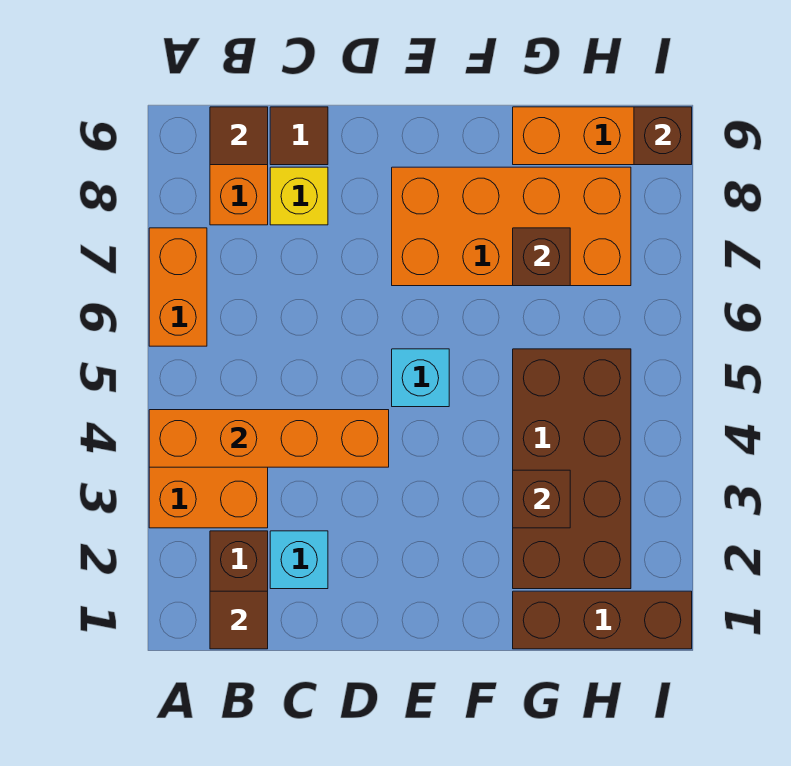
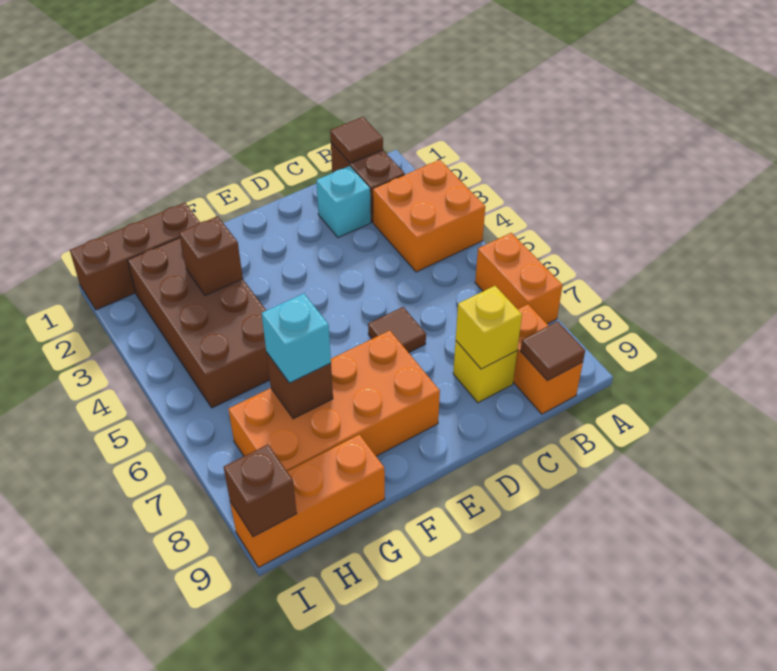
orange brick A4:D4 level 2 -> none
none -> yellow brick C8 level 2
brown tile C9 level 1 -> brown tile D6 level 1
cyan brick E5 level 1 -> cyan brick G7 level 3

